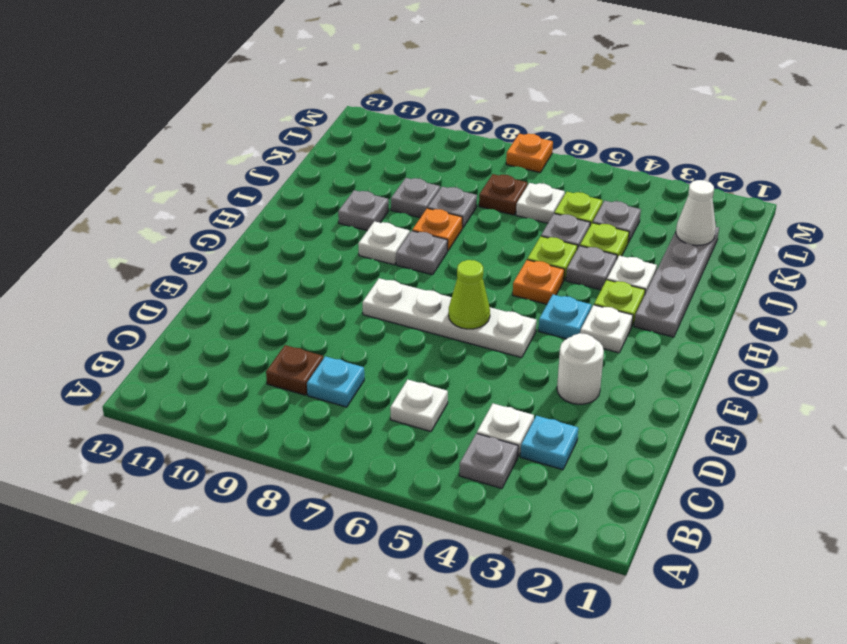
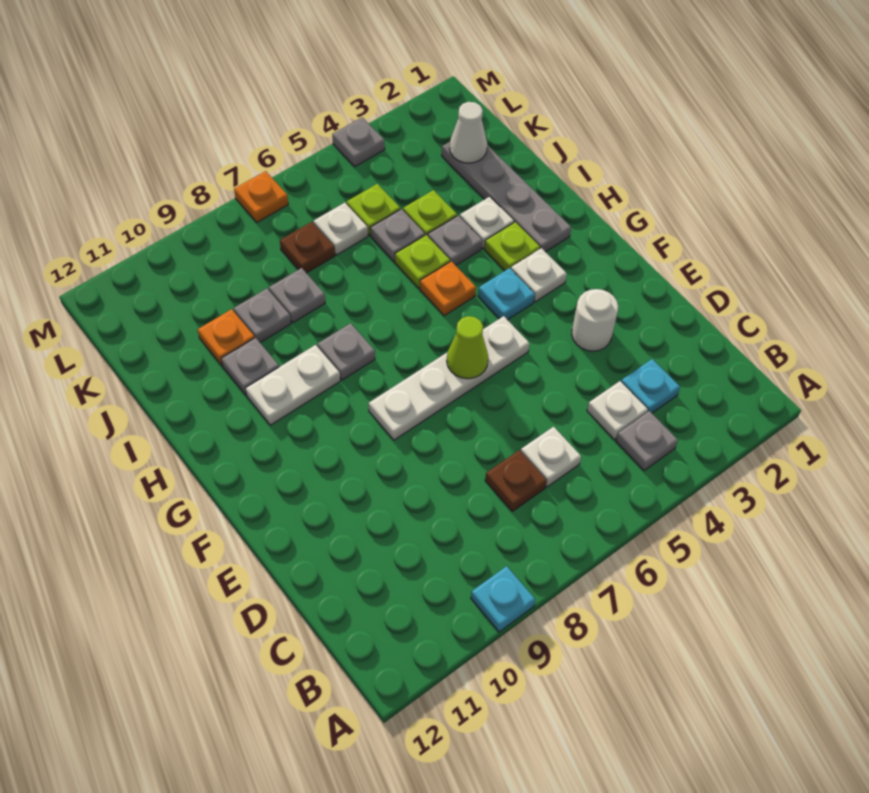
cyan plate C8 level 1 -> cyan plate A9 level 1
brown plate C9 level 1 -> brown plate C7 level 1
white plate H9 level 1 -> white plate H9:H10 level 1
orange plate I8 level 1 -> orange plate J10 level 1
grey plate K4 level 1 -> grey plate M4 level 1

